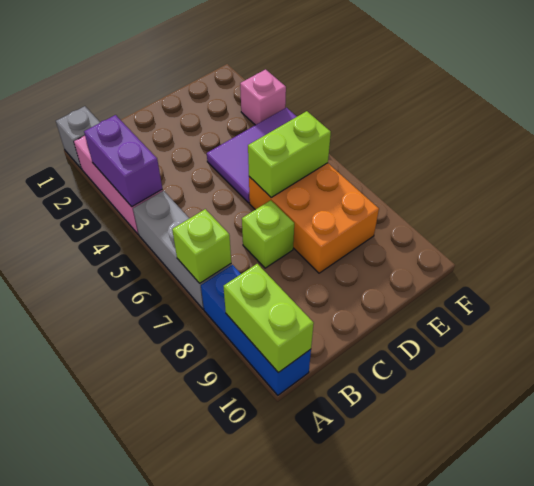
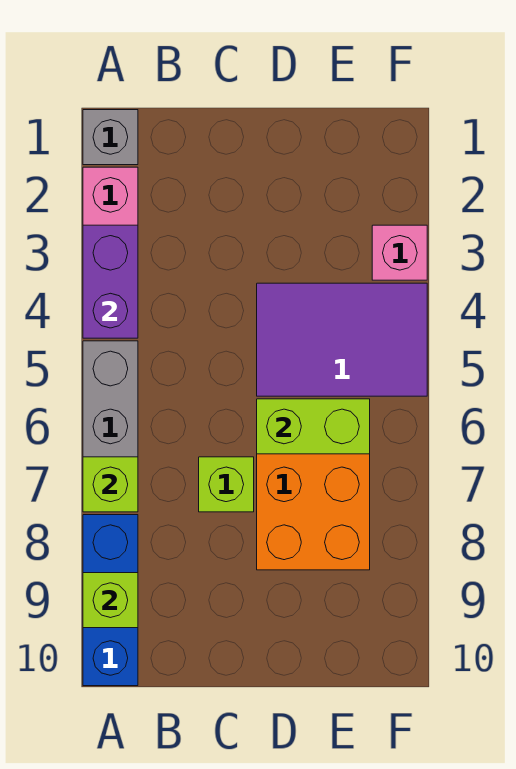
lime brick A9:A10 level 2 -> lime brick A9 level 2

